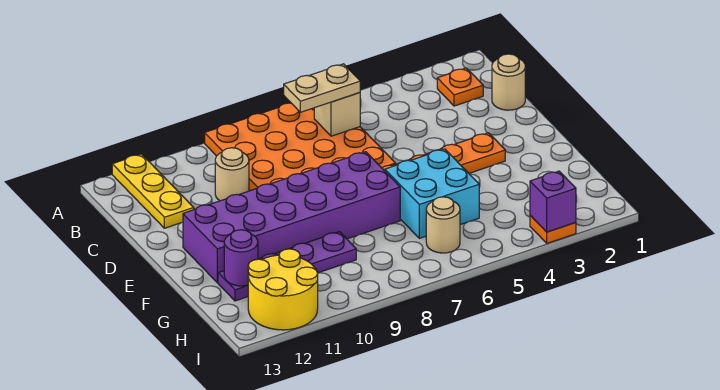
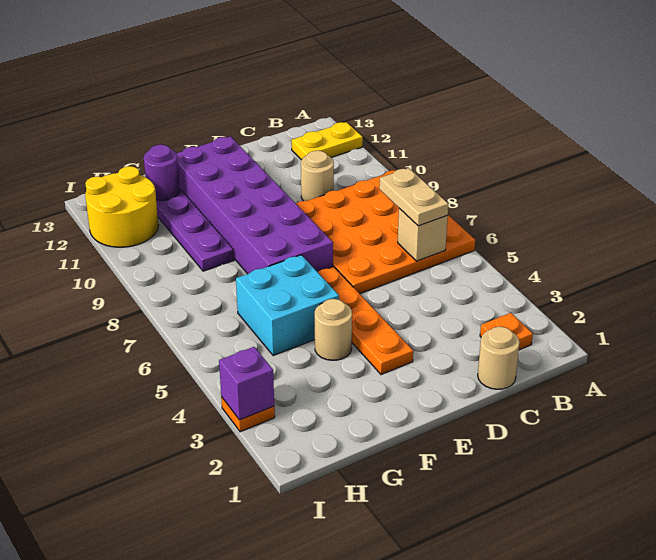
yellow plate A12:C12 level 1 -> yellow plate A12:B12 level 1
tan round brick H6 level 1 -> tan round brick F4 level 1

